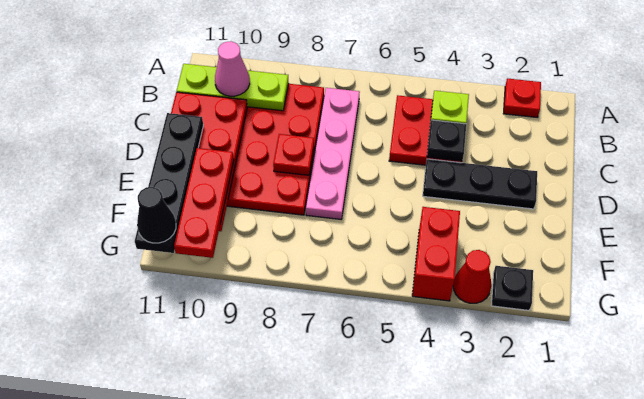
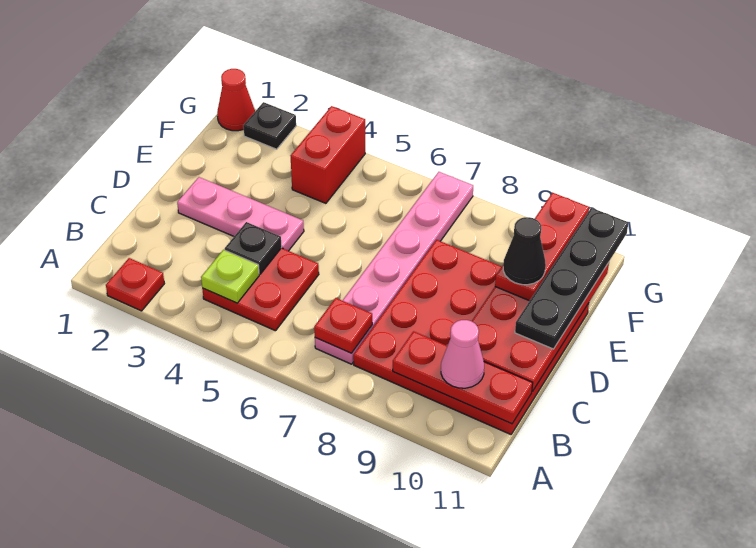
pink plate B7:E7 level 1 -> pink plate B7:G7 level 1
lime plate B9:B11 level 2 -> red plate B9:B11 level 2
black plate D2:D4 level 1 -> pink plate D2:D4 level 1
red plate D8 level 2 -> red plate B7 level 2
red cone G3 level 1 -> red cone G1 level 1
black cone G11 level 4 -> black cone E10 level 4

